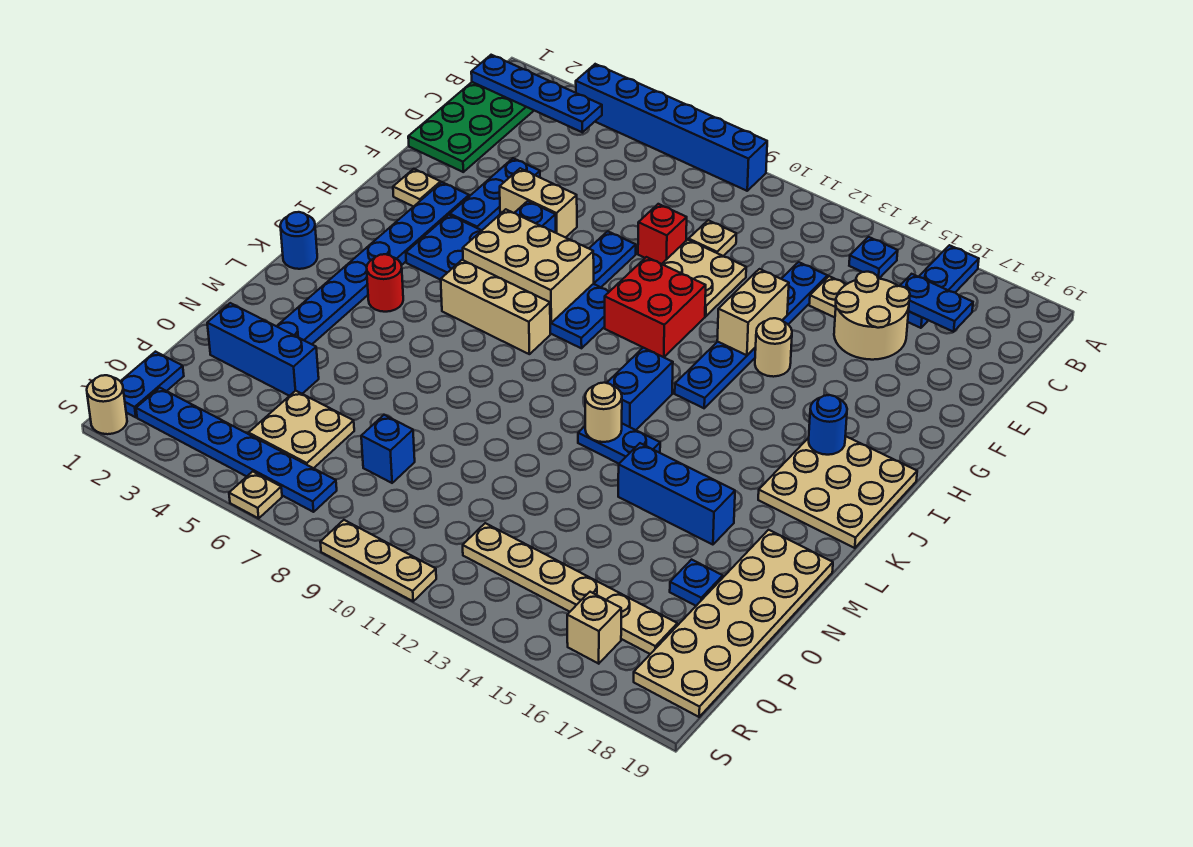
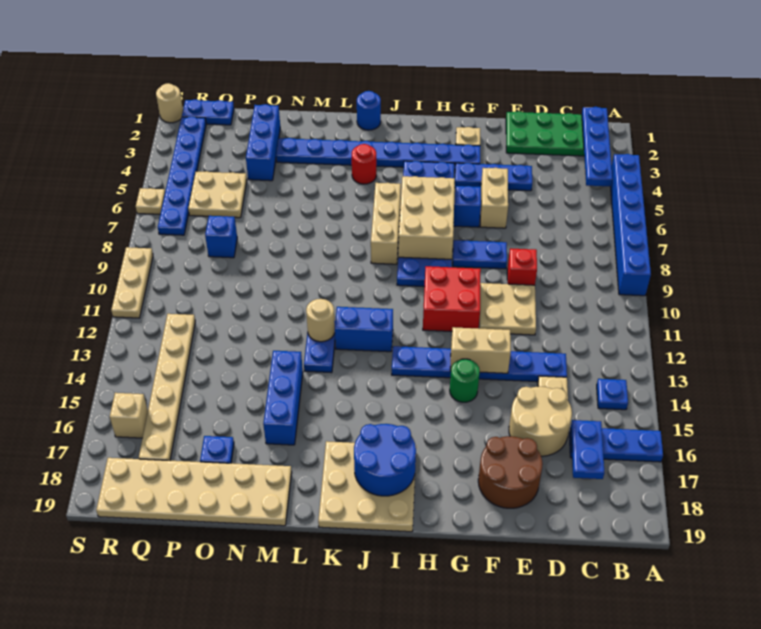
tan plate D10 level 1 -> none
none -> brown round brick E17:F18 level 1
tan round brick G14 level 1 -> green round brick G14 level 1
blue round brick I17 level 2 -> blue round brick I17:J18 level 2

